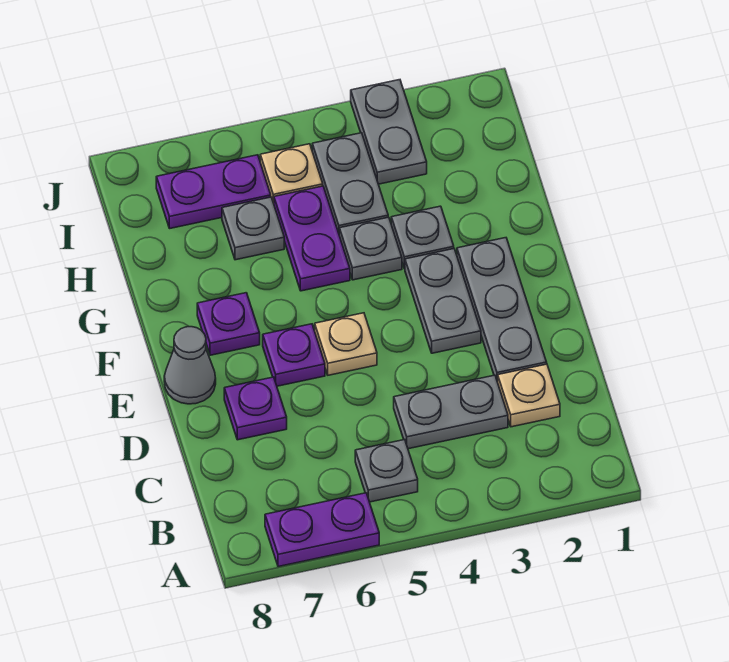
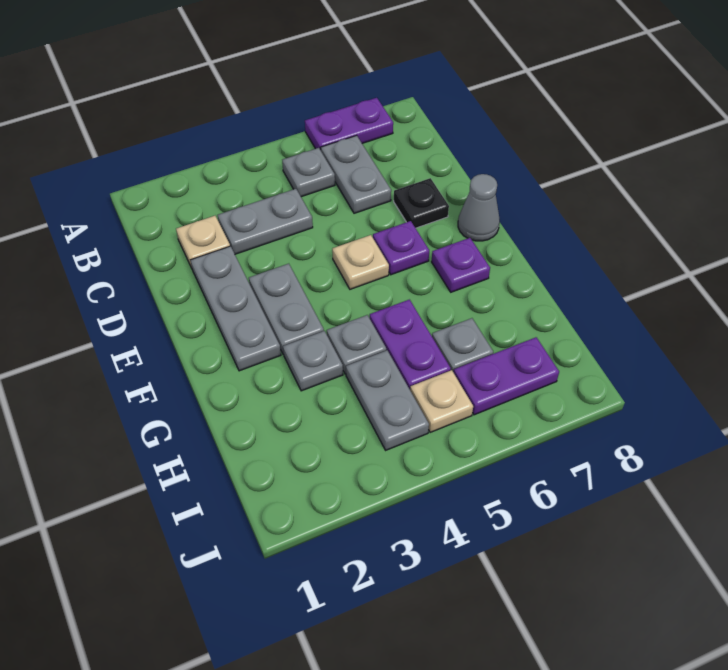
purple plate D7 level 1 -> black plate D7 level 1
grey plate I3:J3 level 1 -> grey plate B6:C6 level 1

